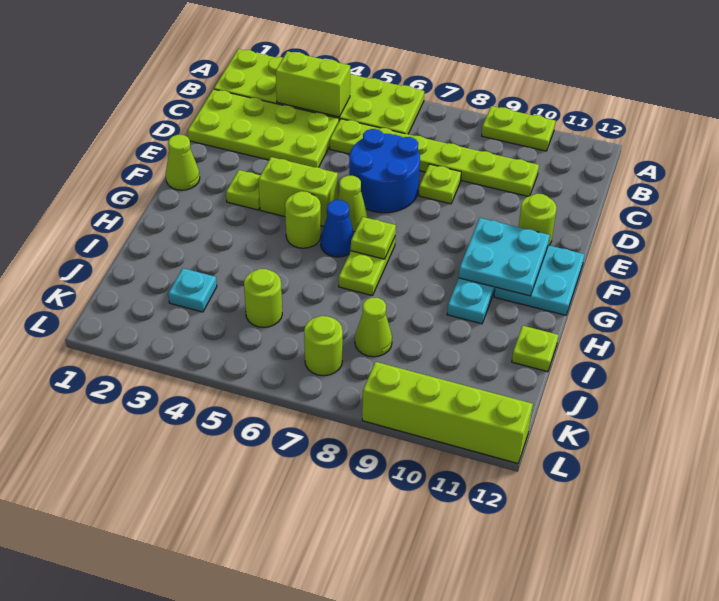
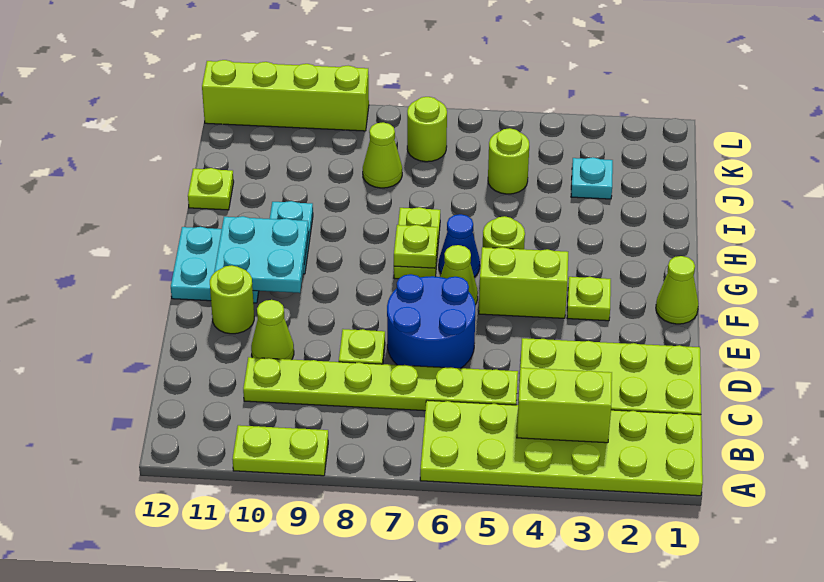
none -> lime cone D10 level 1

